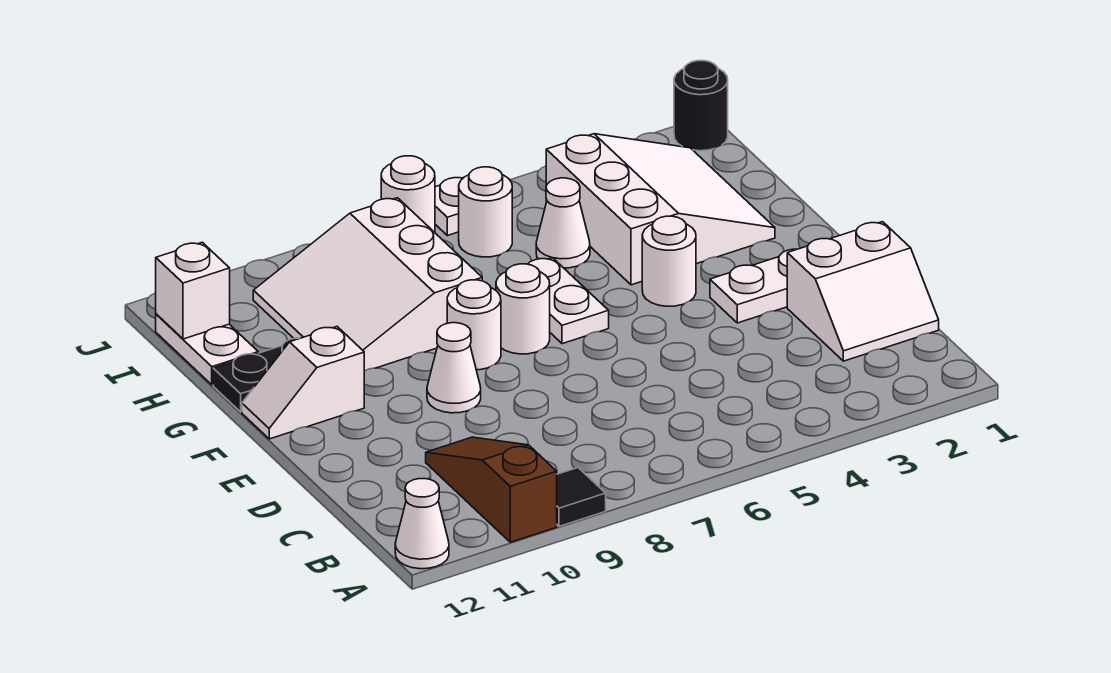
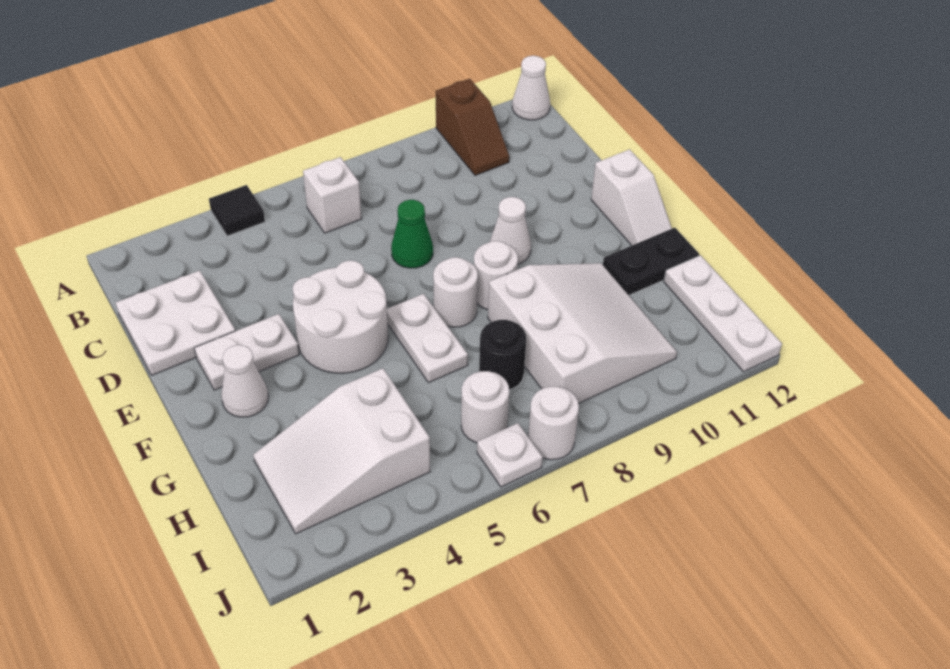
black tile A9 level 1 -> black tile A4 level 1
brown slope A10:C10 level 1 top A -> brown slope A10:B10 level 1 top A
white slope C1:D2 level 1 top D -> white plate C1:D2 level 1
none -> green cone D7 level 1
white round brick F4 level 1 -> white round brick E4:F5 level 1
white slope F11:F12 level 1 top 11 -> white slope E12:F12 level 1 top E
white slope G2:I4 level 1 top 4 -> white slope H2:I4 level 1 top 4
white cone H5 level 1 -> white cone F2 level 1
white plate H12:I12 level 1 -> white plate H12:J12 level 1
white brick I12 level 2 -> white brick B6 level 1
black round brick J1 level 1 -> black round brick H7 level 1

